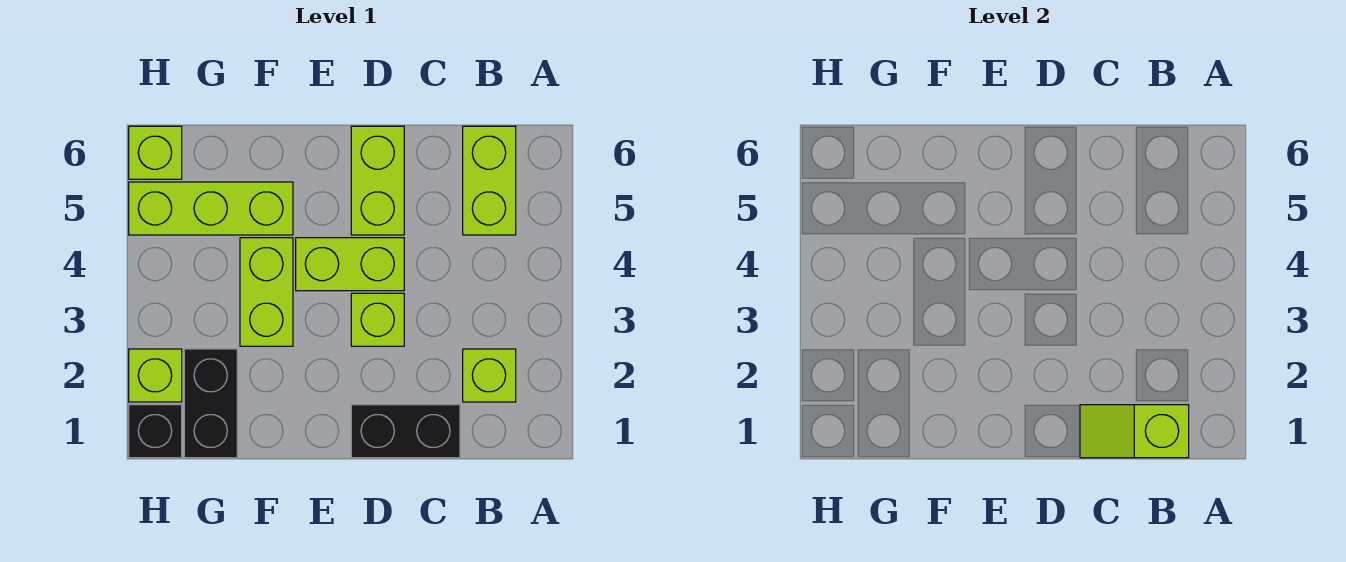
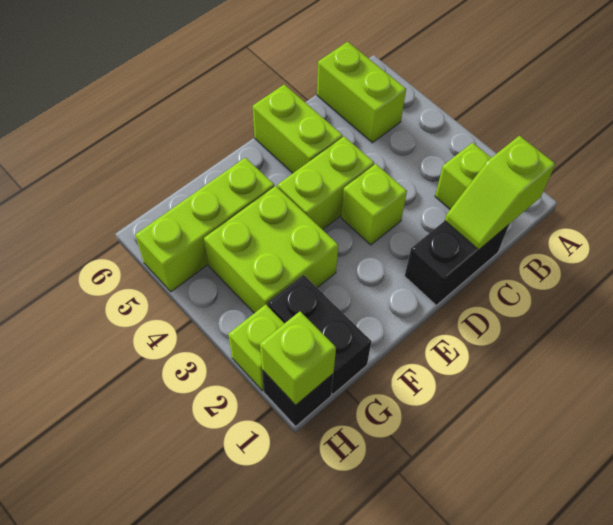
lime brick F3:F4 level 1 -> lime brick F3:G4 level 1
lime brick H6 level 1 -> lime brick H1 level 2

